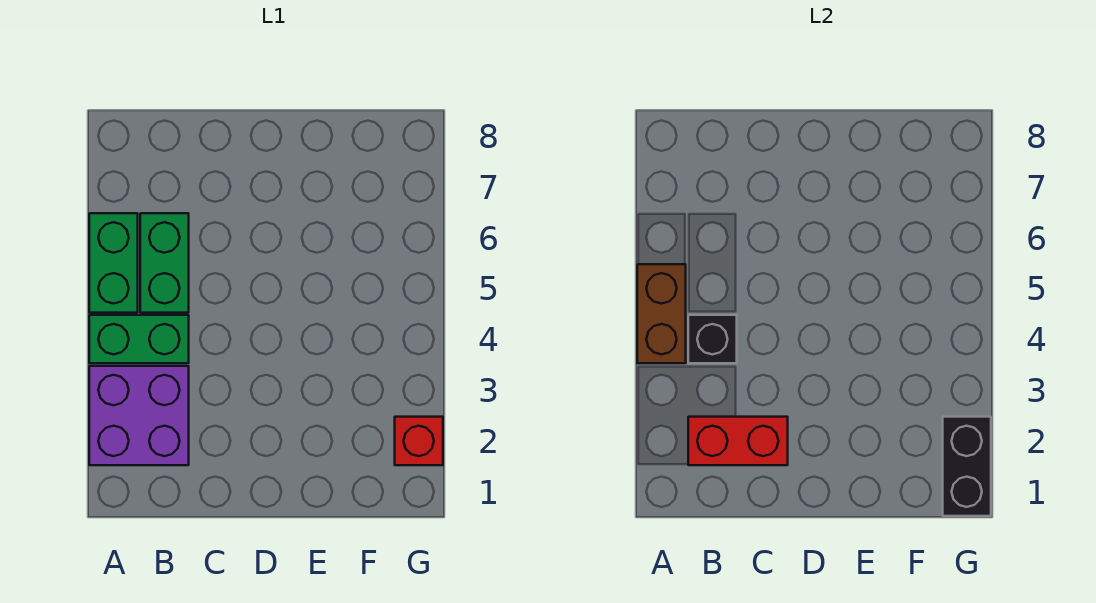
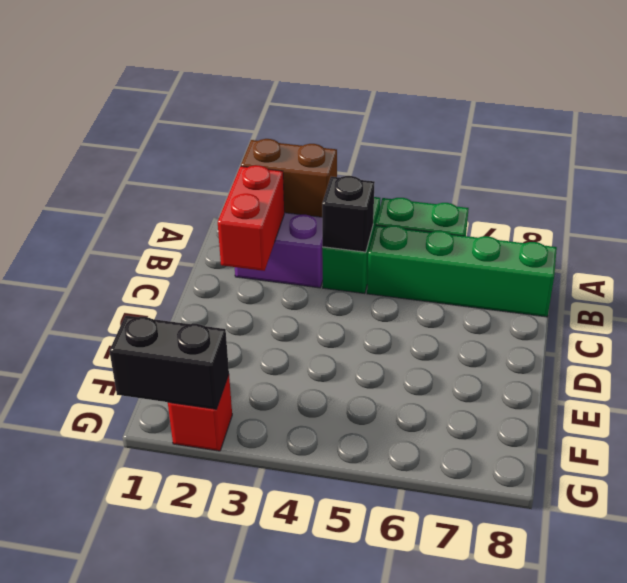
brown brick A4:A5 level 2 -> brown brick A2:A3 level 2
green brick B5:B6 level 1 -> green brick B5:B8 level 1

